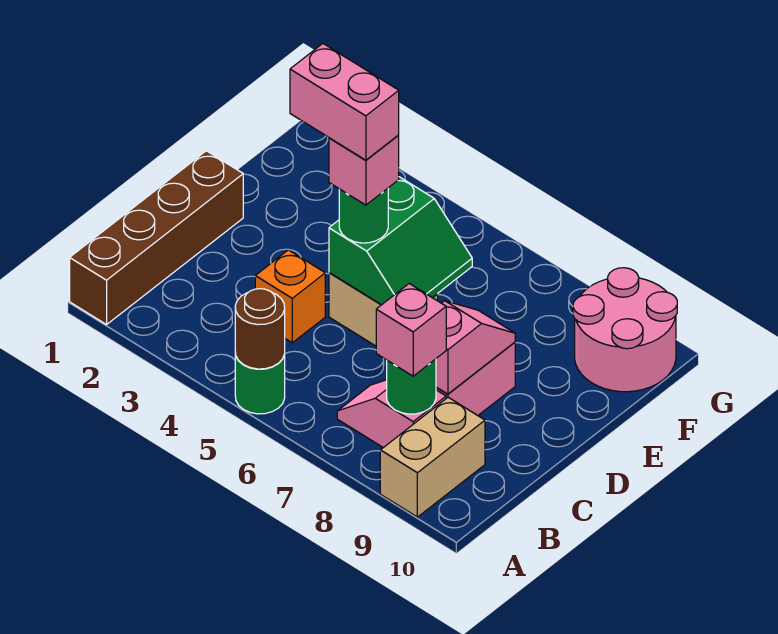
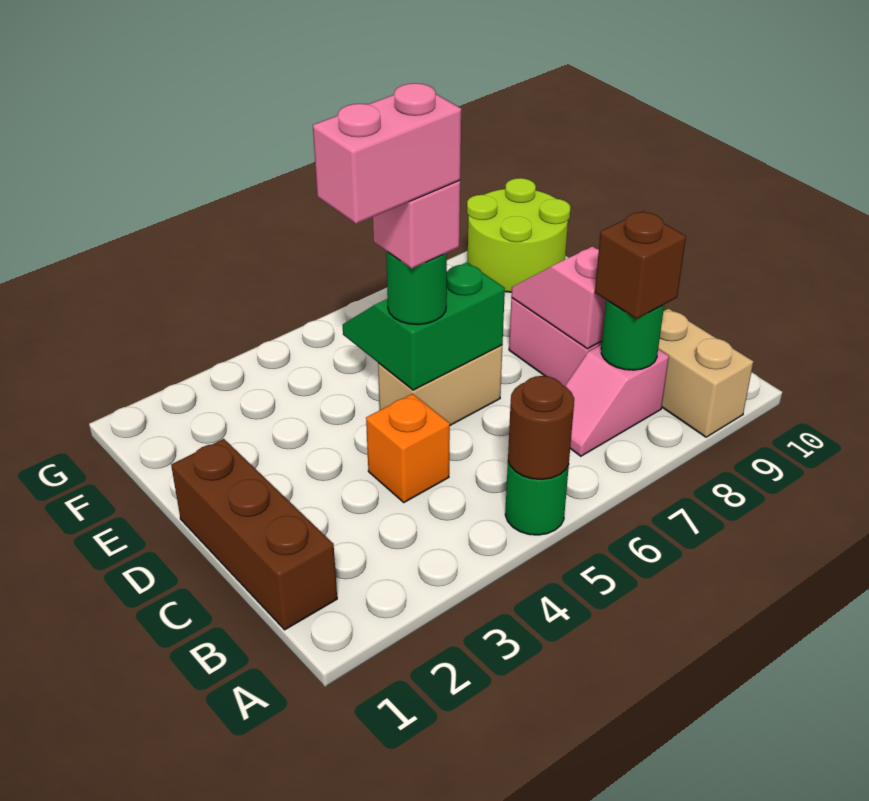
brown brick A1:D1 level 1 -> brown brick B1:D1 level 1
pink brick B8 level 3 -> brown brick B8 level 3
green slope D5:E6 level 2 top 5 -> green slope D5:E6 level 2 top D
pink round brick F9:G10 level 1 -> lime round brick F9:G10 level 1

